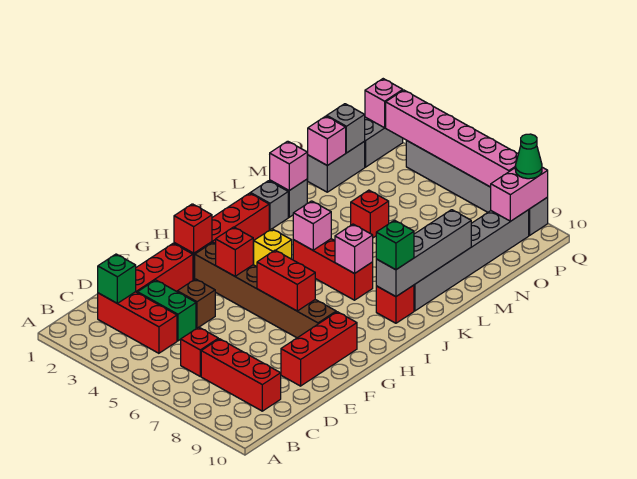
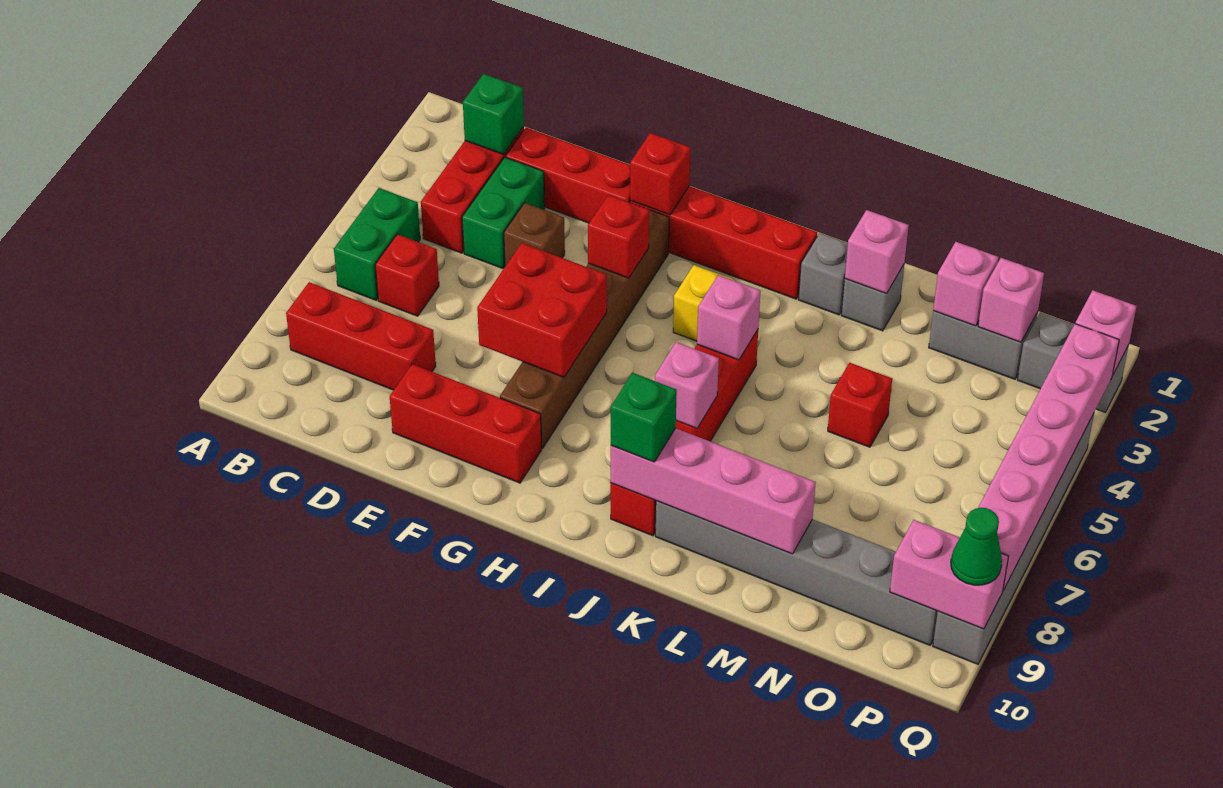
none -> green brick B5:B6 level 1
red brick C7:C9 level 1 -> red brick B8:D8 level 1
red brick G6:G7 level 2 -> red brick F6:G7 level 2
grey brick J9:M9 level 2 -> pink brick J9:M9 level 2
grey brick O2 level 2 -> pink brick O2 level 2

